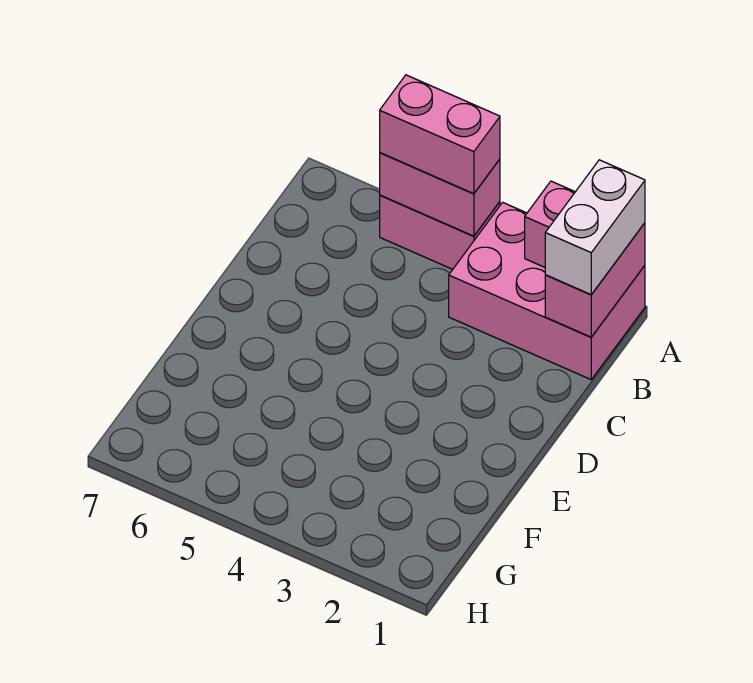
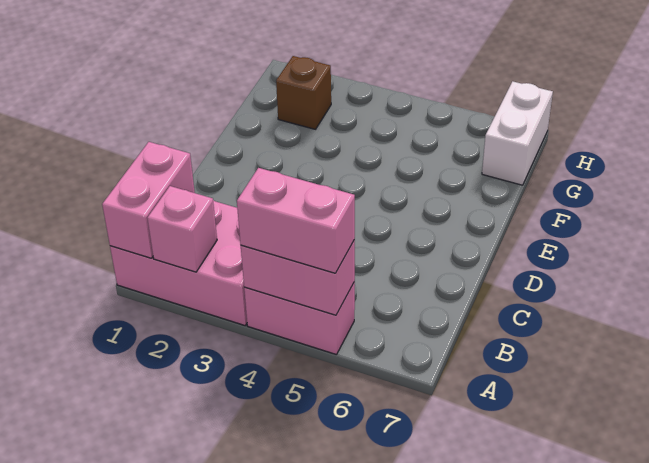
white brick A1:B1 level 3 -> white brick G7:H7 level 1
none -> brown brick G2 level 1

